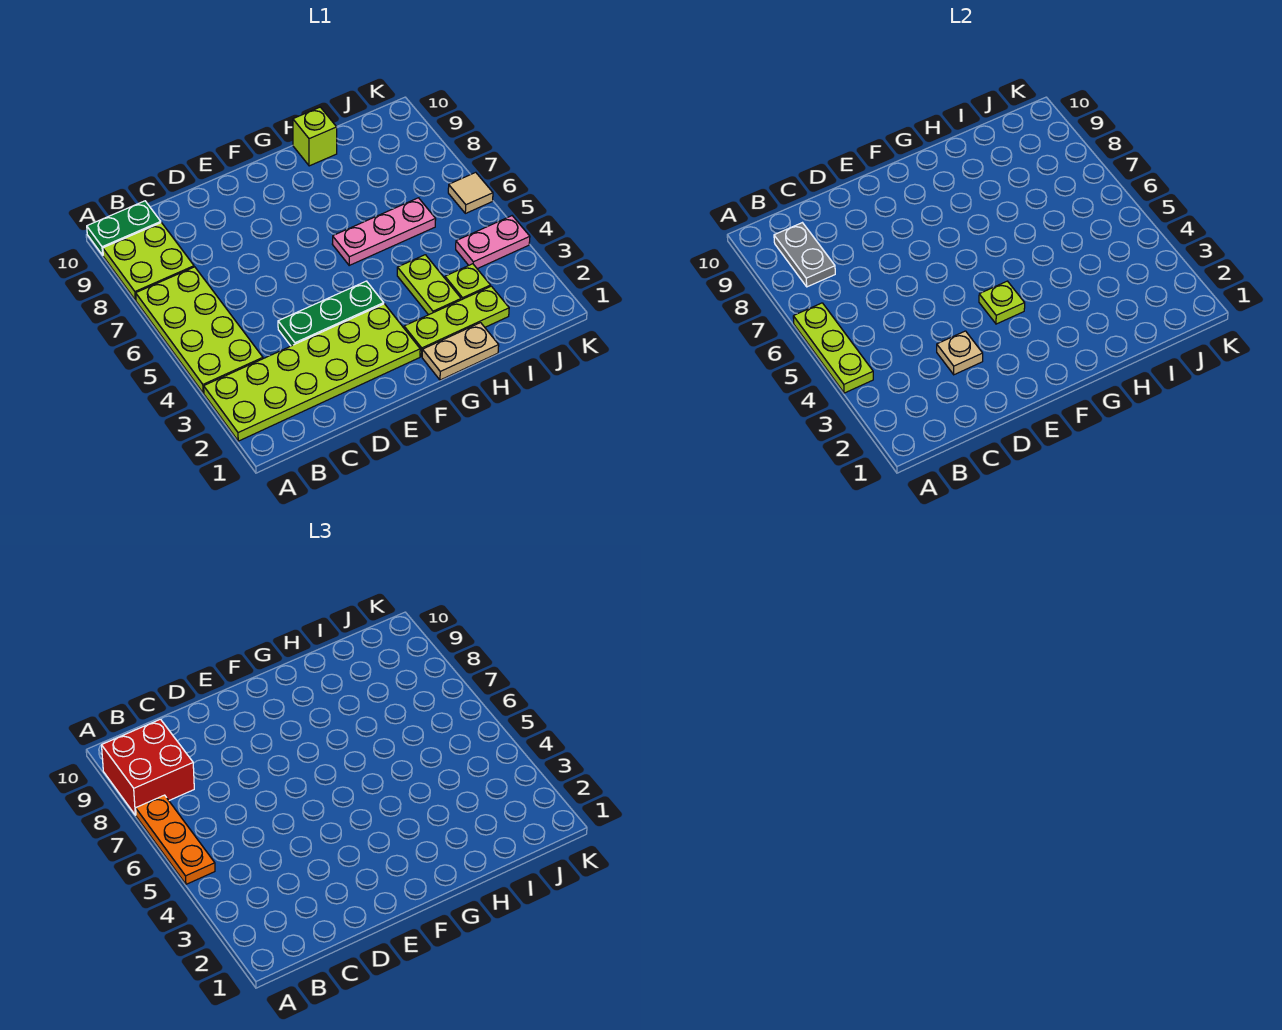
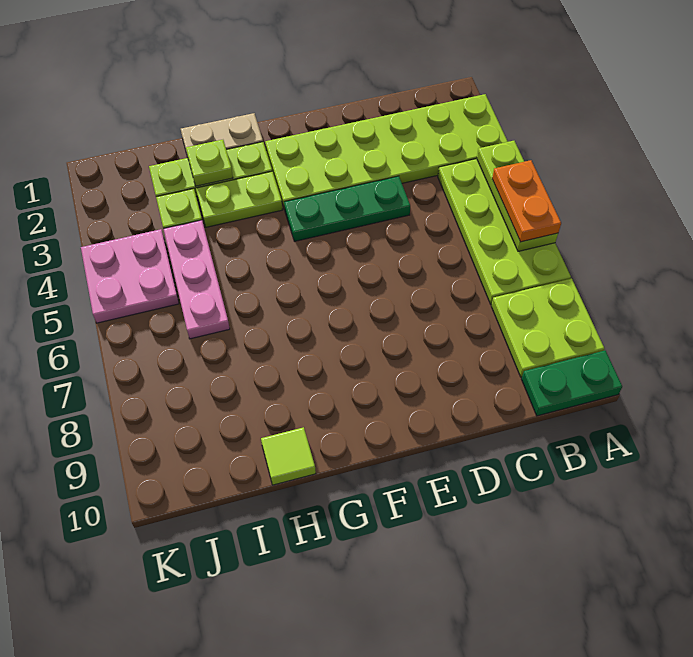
orange plate A5:A7 level 3 -> orange plate A5:A6 level 3
red brick A8:B9 level 3 -> none
grey plate B8:B9 level 2 -> none
tan plate D3 level 2 -> none
lime plate F4 level 2 -> lime plate H2 level 2
pink plate G6:I6 level 1 -> pink plate I4:I6 level 1
lime plate H3:H4 level 1 -> lime plate G3:H3 level 1
lime brick H10 level 1 -> lime tile H10 level 1
pink plate J4:K4 level 1 -> pink plate J4:K5 level 1
tan tile K6 level 1 -> none

